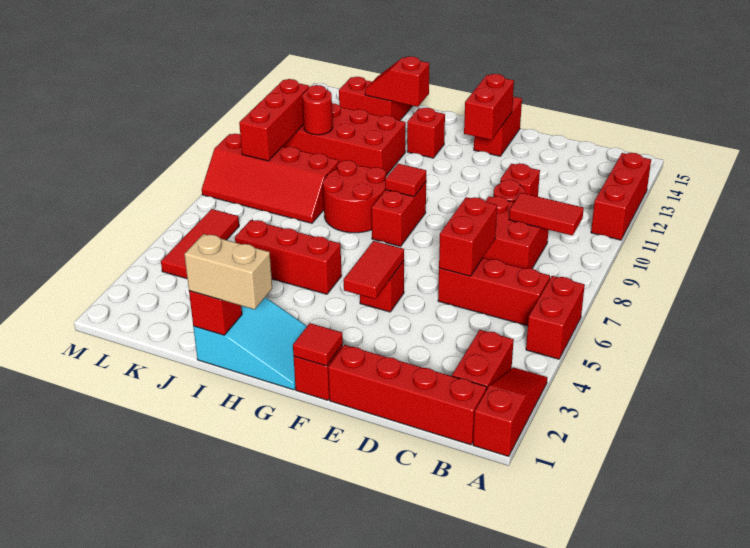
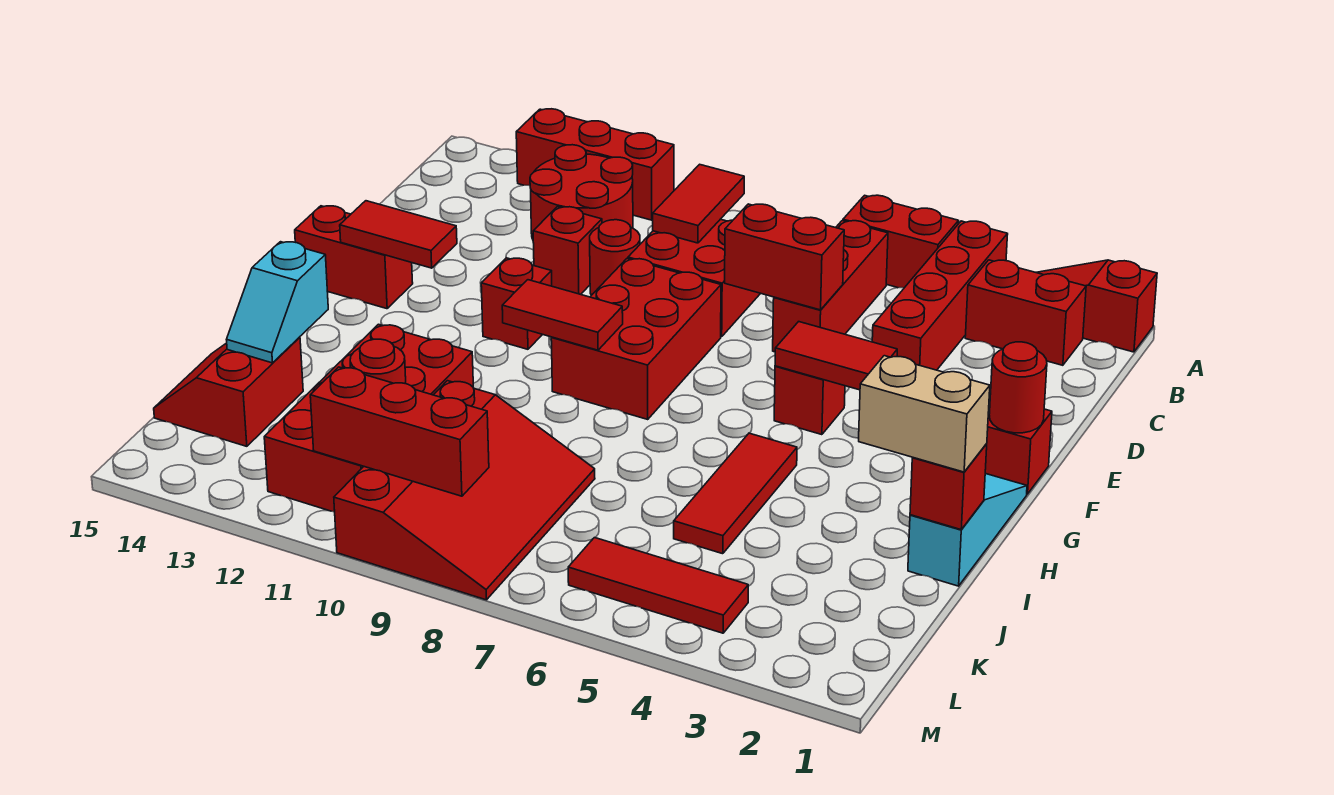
red brick B1:E1 level 1 -> red brick A4:D4 level 1
red tile F1 level 2 -> red round brick F1 level 2
red brick F13:F14 level 2 -> red tile F13:F14 level 2
cyan slope G1:I2 level 1 top I -> cyan slope G1:I1 level 1 top I
red brick G8:G9 level 1 -> red brick E8:G9 level 1
red tile G9 level 2 -> red tile G9:G10 level 2
tan brick H1:I1 level 3 -> tan brick I1:I2 level 3
red brick H5:J5 level 1 -> red tile H5:J5 level 1
red round brick H8:I9 level 1 -> red round brick B11:C12 level 1
red brick H13 level 1 -> red brick F11 level 1
red slope I14:J14 level 2 top I -> cyan slope I14:J14 level 2 top I
red slope J8:M9 level 1 top 9 -> red slope J8:M10 level 1 top 10

